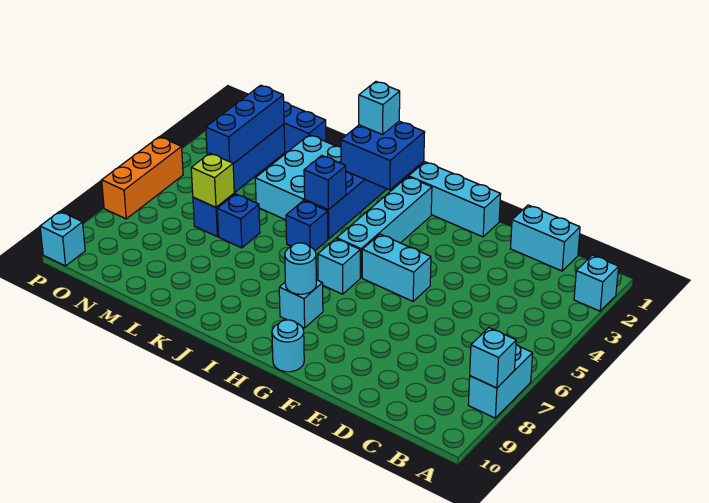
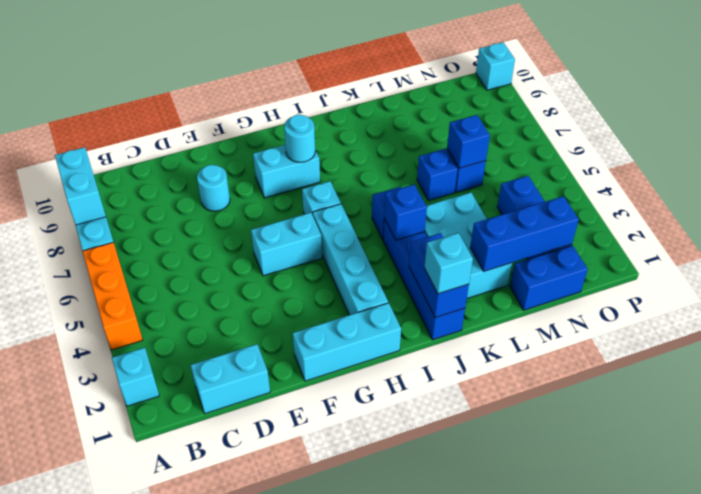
cyan brick A8 level 2 -> cyan brick A8:A9 level 2
cyan round brick G10 level 1 -> cyan round brick E8 level 1
cyan brick H8 level 1 -> cyan brick G8:H8 level 1
blue brick I1:J2 level 2 -> blue brick J1:J2 level 2
lime brick M6 level 2 -> blue brick M6 level 2
blue brick N2:N4 level 2 -> blue brick L2:N2 level 2
orange brick P5:P7 level 1 -> orange brick A4:A6 level 1

